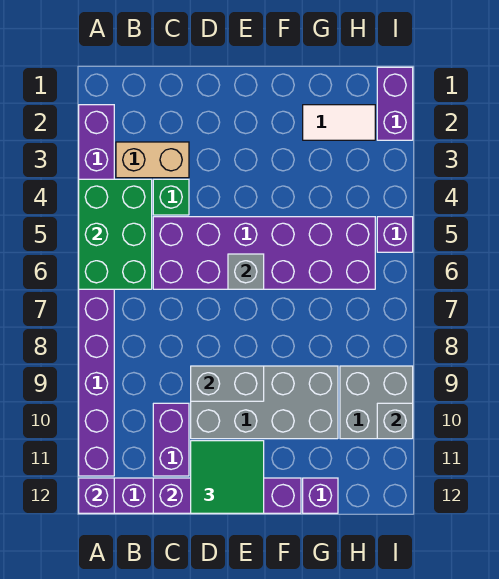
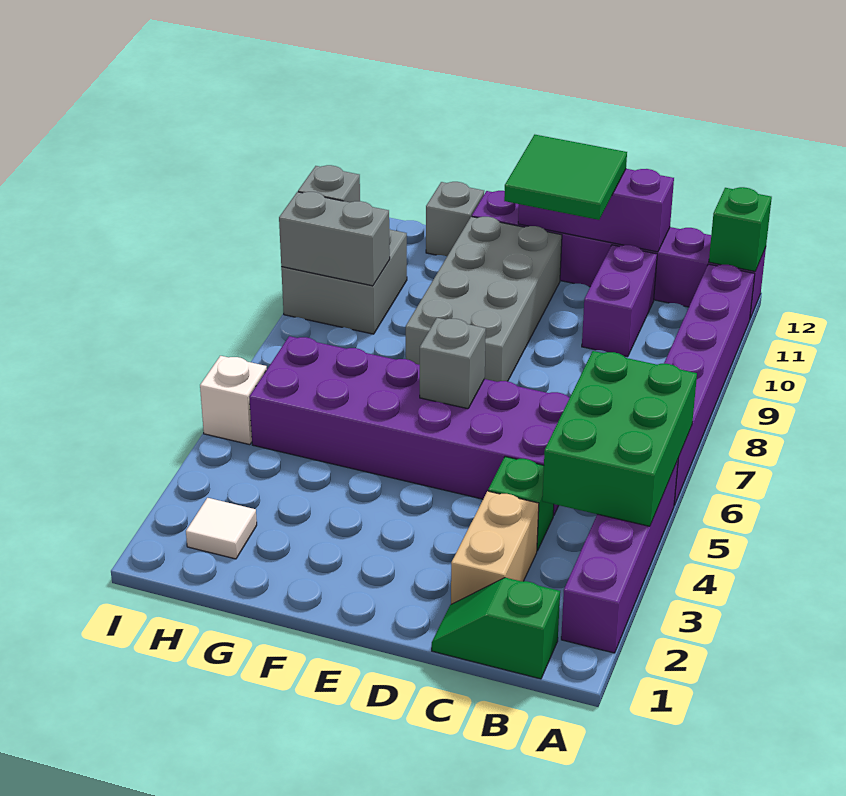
purple brick A12 level 2 -> green brick A12 level 2
none -> green slope B1:C1 level 1 top B
tan brick B3:C3 level 1 -> tan brick C2:C3 level 1
grey brick D9:G10 level 1 -> grey brick E8:F11 level 1
grey brick D9:E9 level 2 -> grey brick H9:I9 level 2
white tile G2:H2 level 1 -> white tile H2 level 1
purple brick G12 level 1 -> grey brick G12 level 1
purple brick I1:I2 level 1 -> none
purple brick I5 level 1 -> white brick I5 level 1

